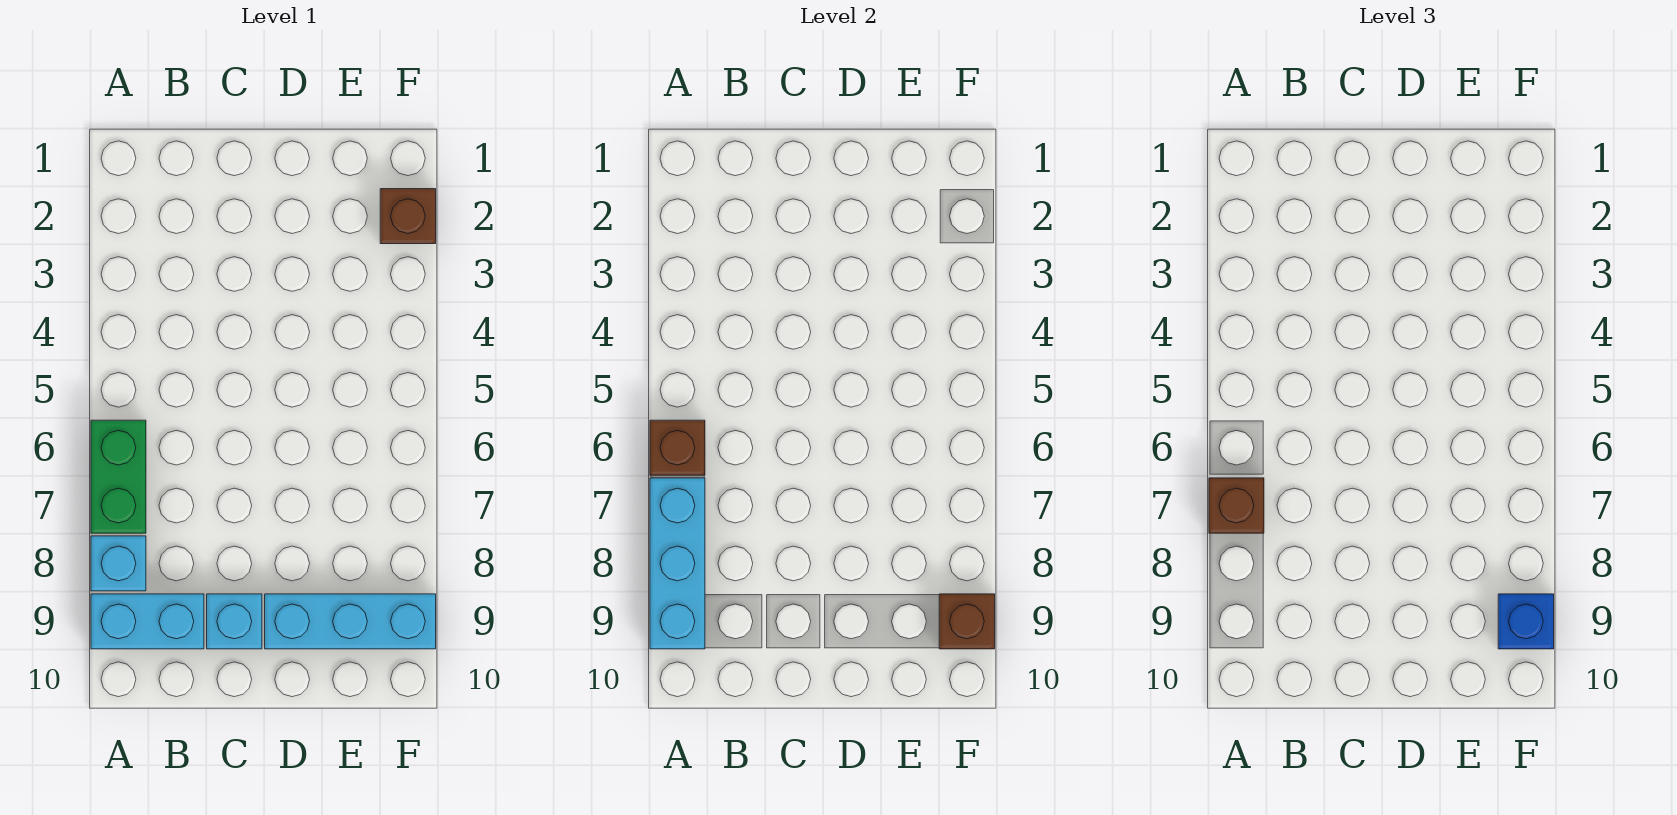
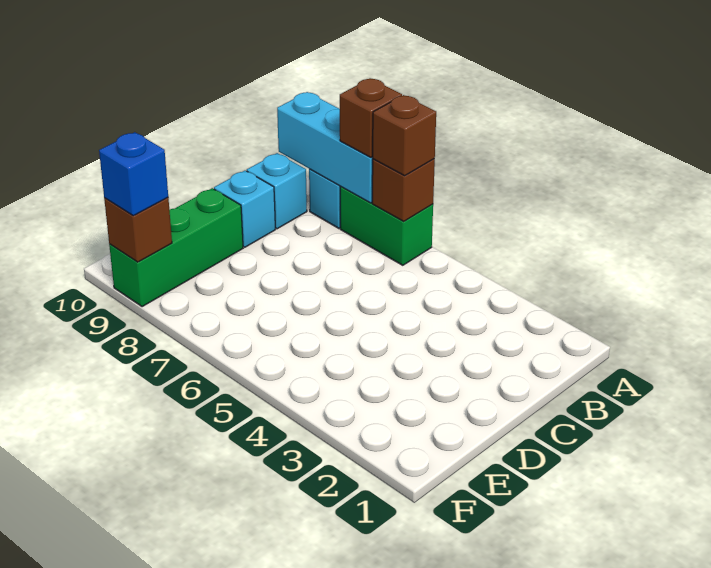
cyan brick A9:B9 level 1 -> cyan brick B9 level 1
cyan brick D9:F9 level 1 -> green brick D9:F9 level 1
brown brick F2 level 1 -> brown brick A6 level 3

